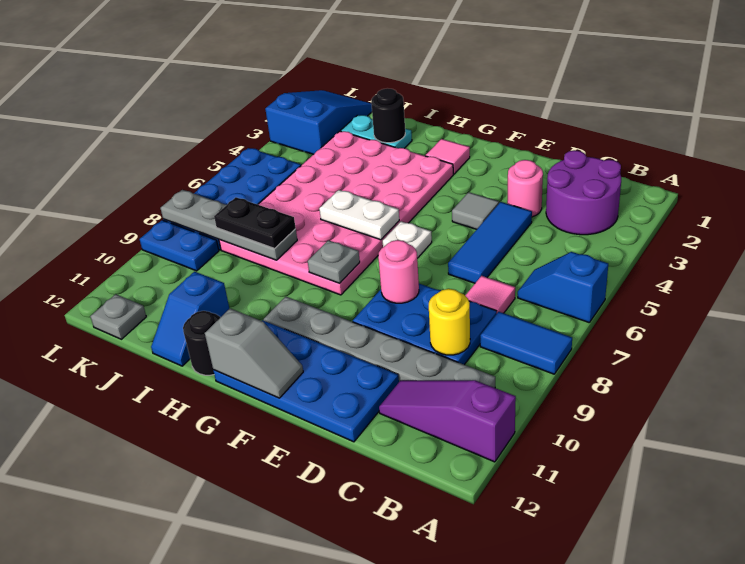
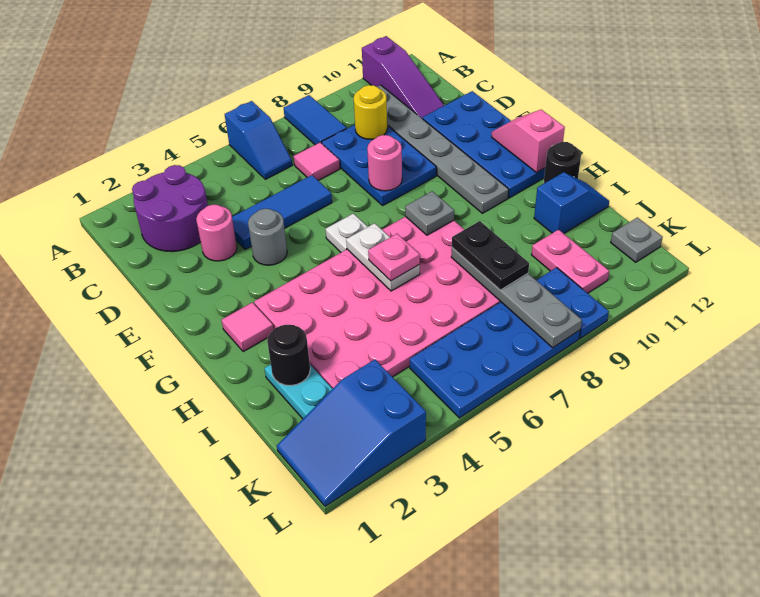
grey tile E4 level 1 -> grey round brick E4 level 1
grey slope F12:G12 level 2 top G -> pink slope F12:G12 level 2 top G
none -> pink plate H6 level 3
none -> pink plate J10:K10 level 1

